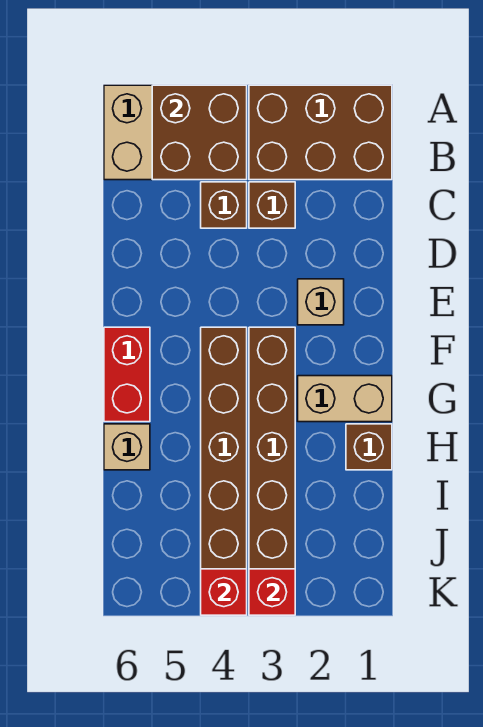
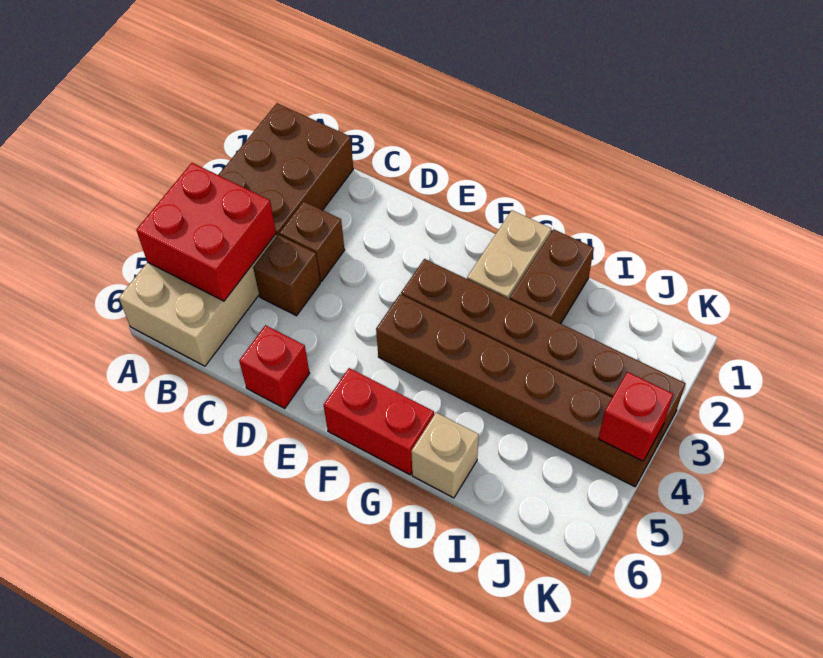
brown brick A4:B5 level 2 -> red brick A4:B5 level 2
tan brick E2 level 1 -> none
brown brick H1 level 1 -> brown brick H1:H2 level 1
red brick K3 level 2 -> red brick D6 level 1

